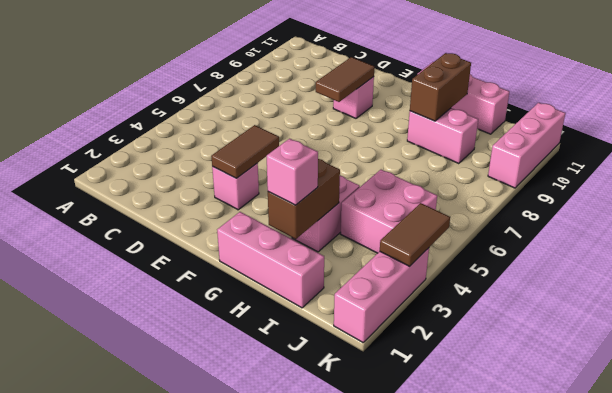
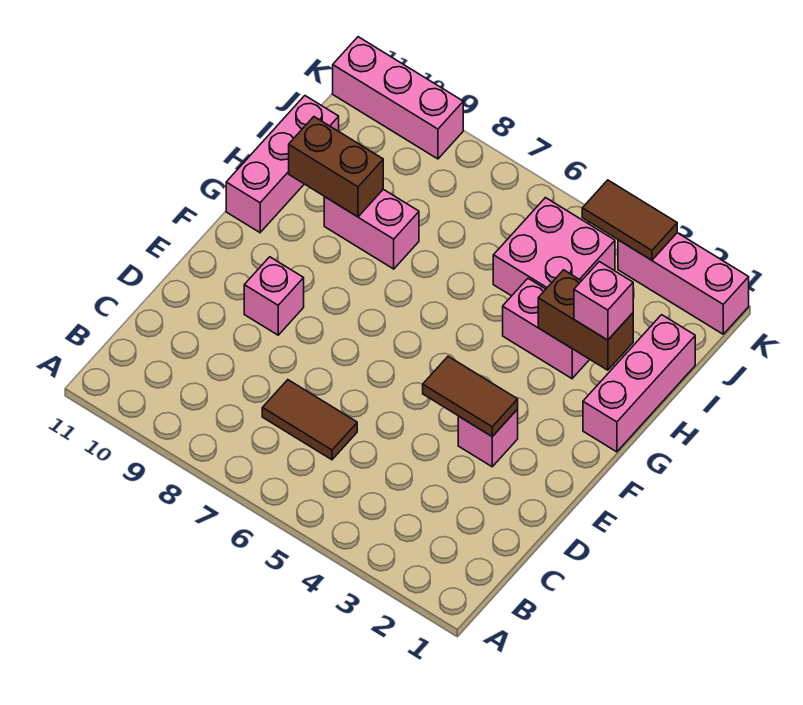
brown tile E8:E9 level 2 -> brown tile C6:C7 level 1
pink brick H9:I9 level 1 -> pink brick H8:H9 level 1

